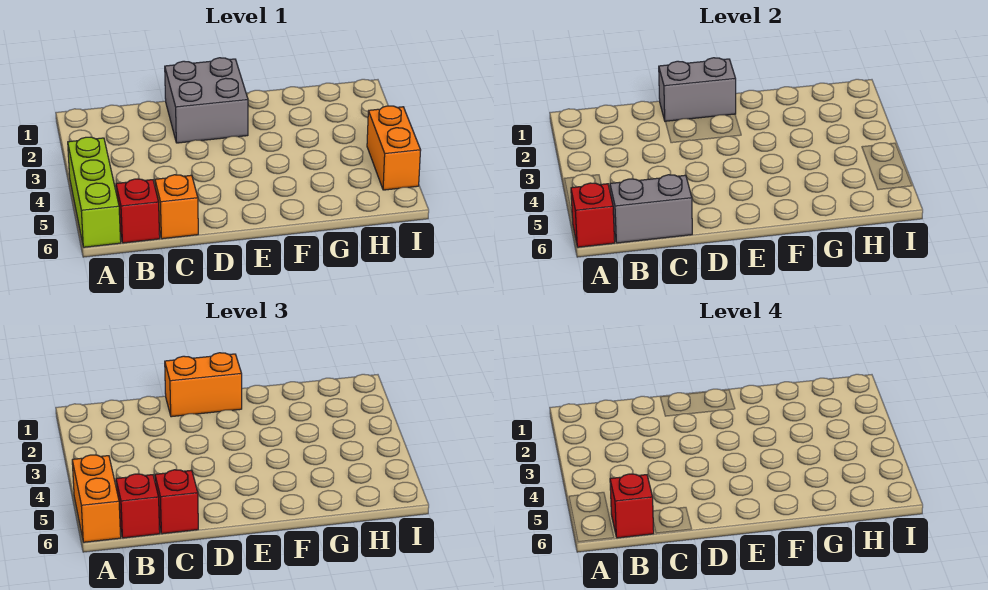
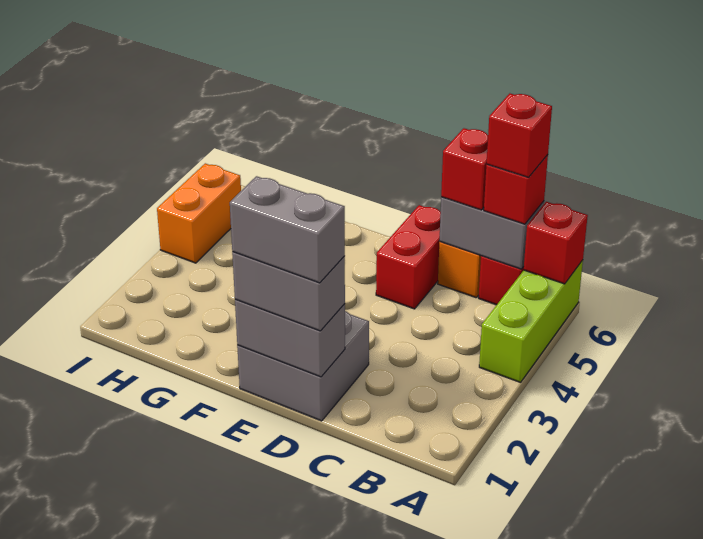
orange brick A5:A6 level 3 -> none
orange brick D1:E1 level 3 -> grey brick D1:E1 level 3
none -> grey brick D1:E1 level 4
none -> red brick D5:D6 level 1

